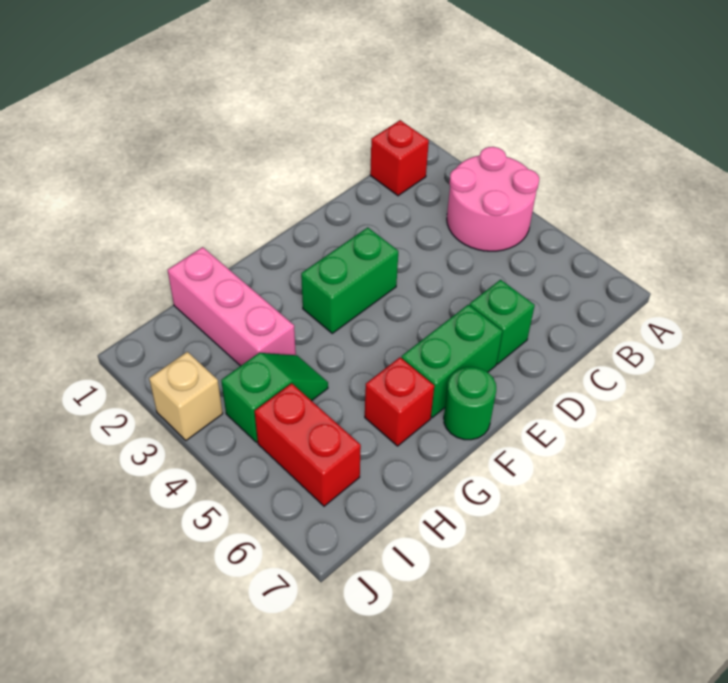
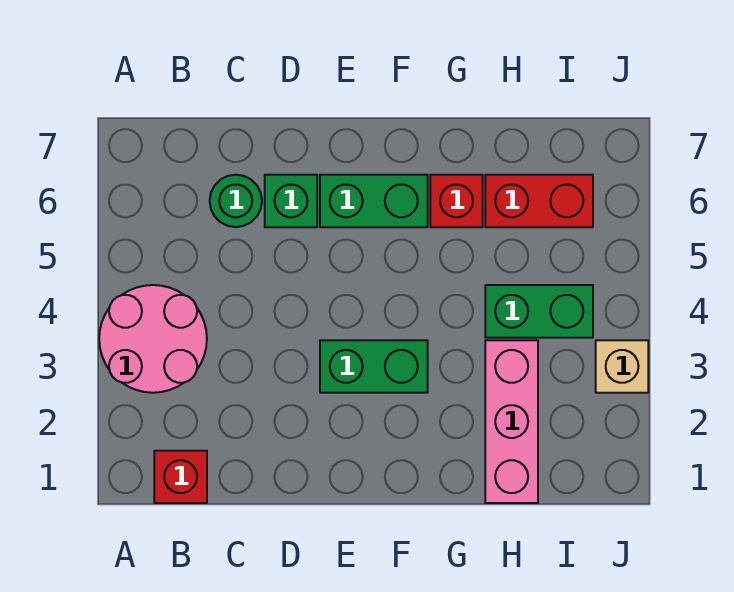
green round brick F7 level 1 -> green round brick C6 level 1
green slope H4:I4 level 1 top I -> green brick H4:I4 level 1
red brick I5:I6 level 1 -> red brick H6:I6 level 1

